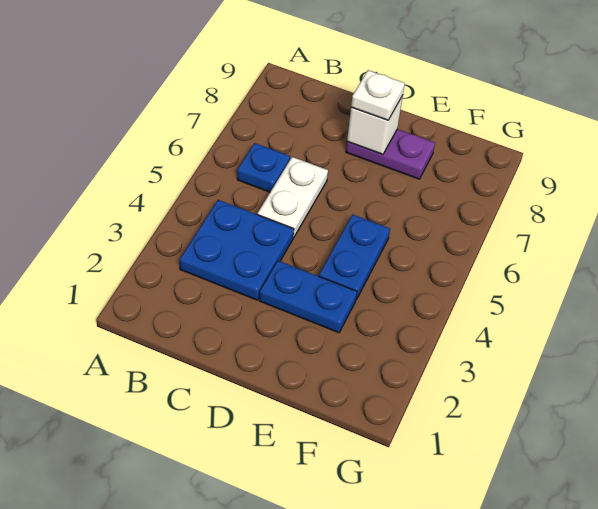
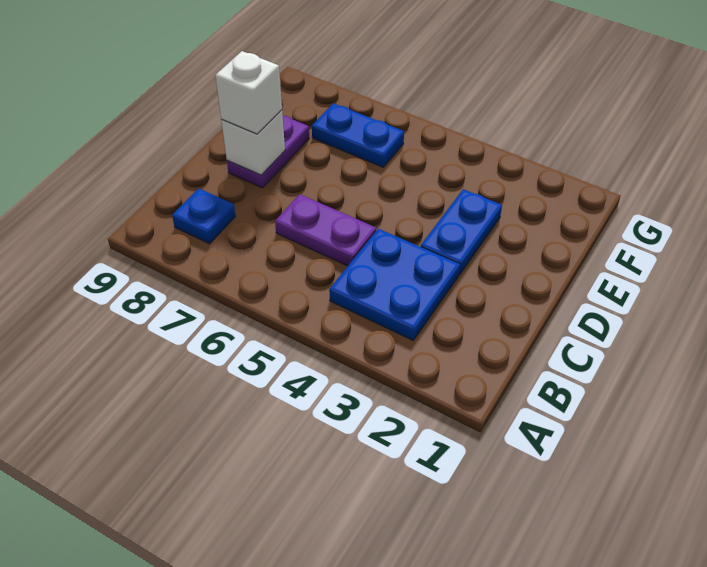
blue plate B6 level 1 -> blue plate B8 level 1
white plate C5:C6 level 1 -> purple plate C5:C6 level 1
white plate D8 level 3 -> white brick D8 level 3
blue plate E4:E5 level 1 -> blue plate F6:F7 level 1

